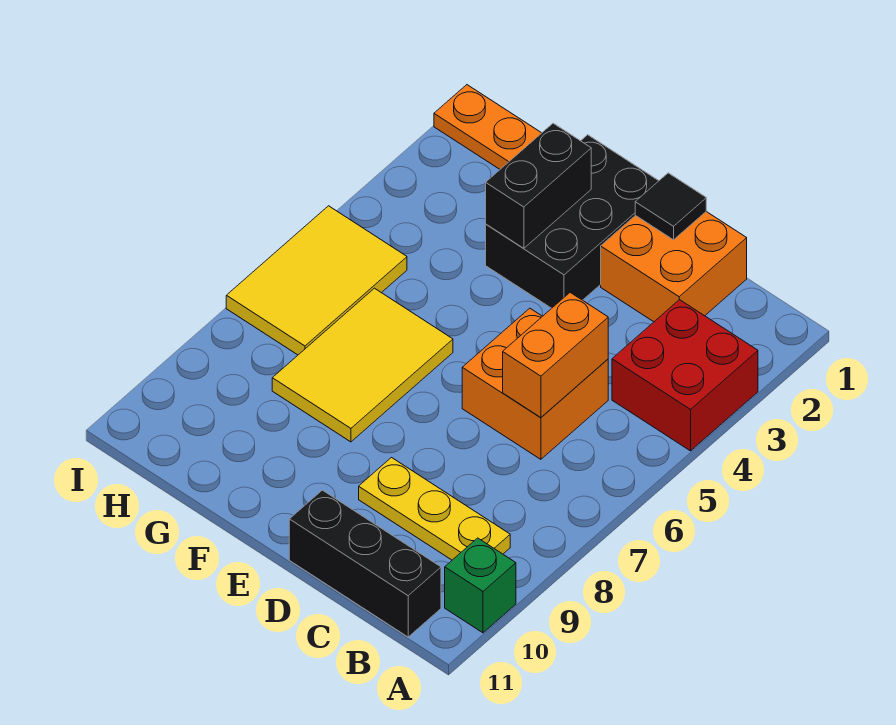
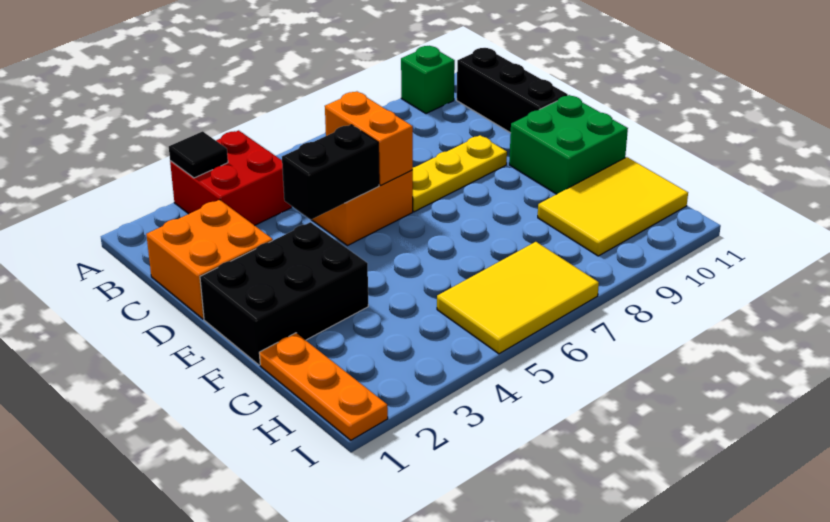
yellow plate B9:D9 level 1 -> yellow plate D7:D9 level 1
orange brick C5:C6 level 2 -> orange brick C6:D6 level 2
black tile D1 level 2 -> black tile A3 level 2
none -> green brick E10:F11 level 1
black brick F2:F3 level 2 -> black brick D4:D5 level 2
yellow tile F6:G8 level 1 -> yellow tile G9:H11 level 1

